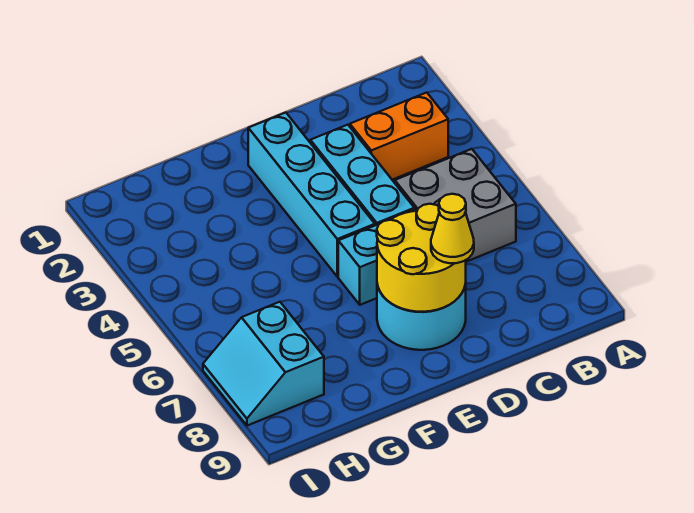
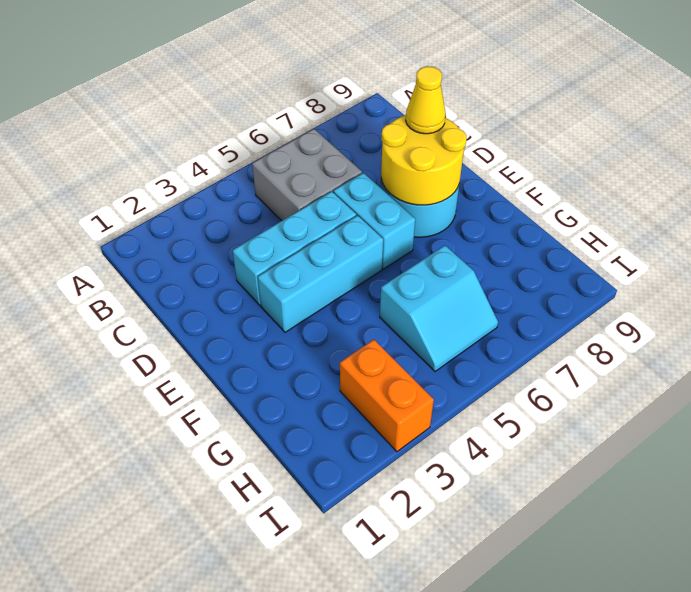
orange brick B3:C3 level 1 -> orange brick H3:I3 level 1
cyan brick E2:E5 level 1 -> cyan brick E3:E5 level 1
cyan slope H7:I8 level 1 top H -> cyan slope G5:H6 level 1 top G

